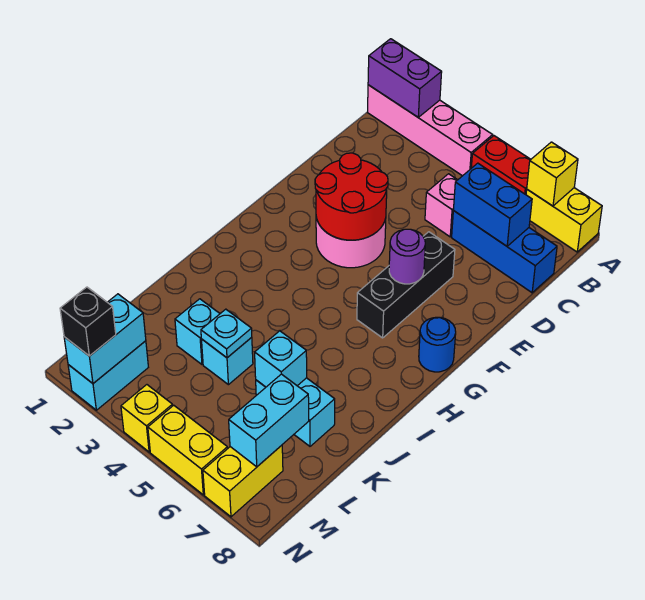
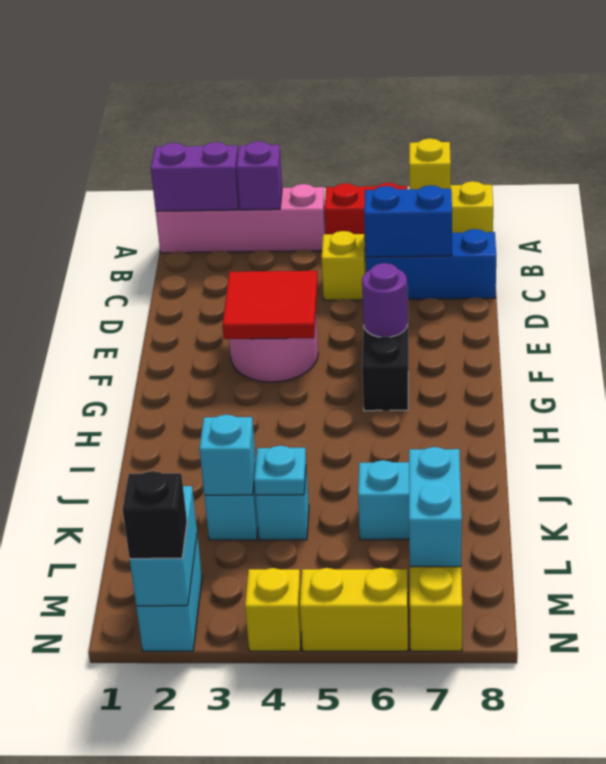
none -> purple brick A3 level 2
pink brick C5 level 1 -> yellow brick C5 level 1
red round brick E3:F4 level 2 -> red tile E3:F4 level 2
blue round brick G8 level 1 -> none
cyan brick K6 level 2 -> cyan brick K3 level 2

